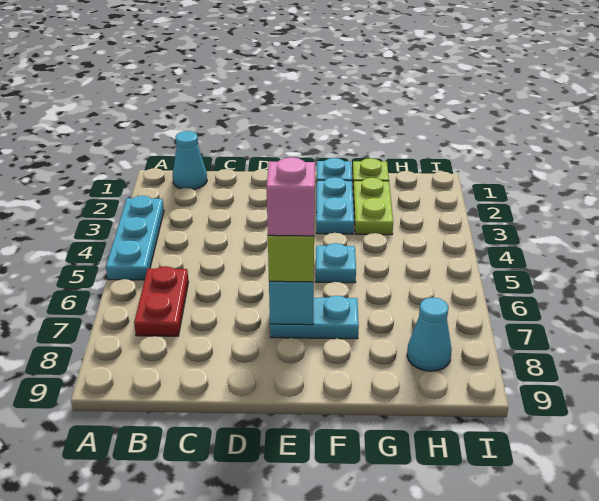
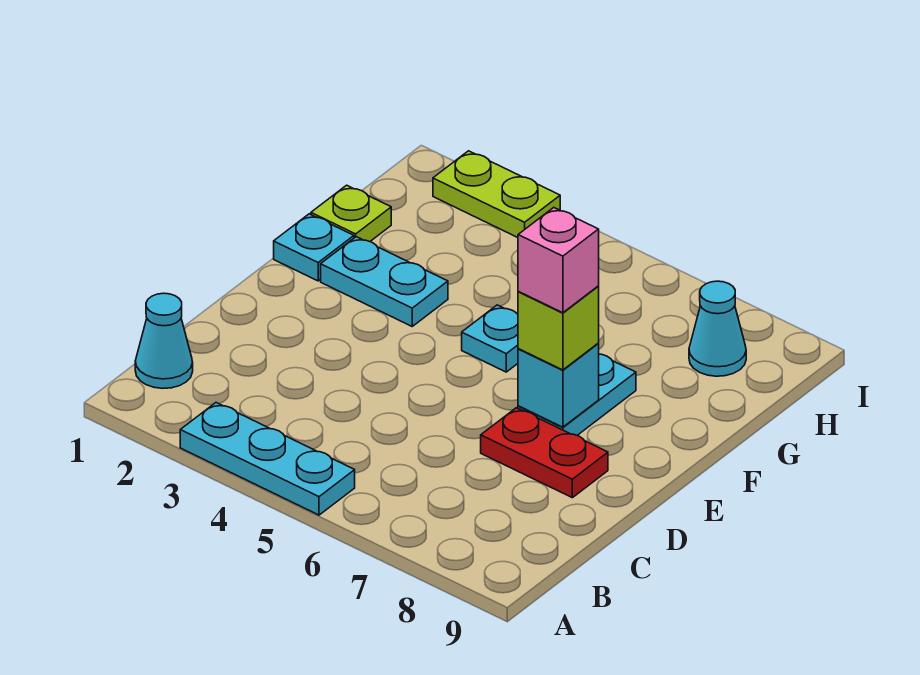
red plate B6:B7 level 1 -> red plate D7:D8 level 1
lime plate G2:G3 level 1 -> lime plate I2:I3 level 1

